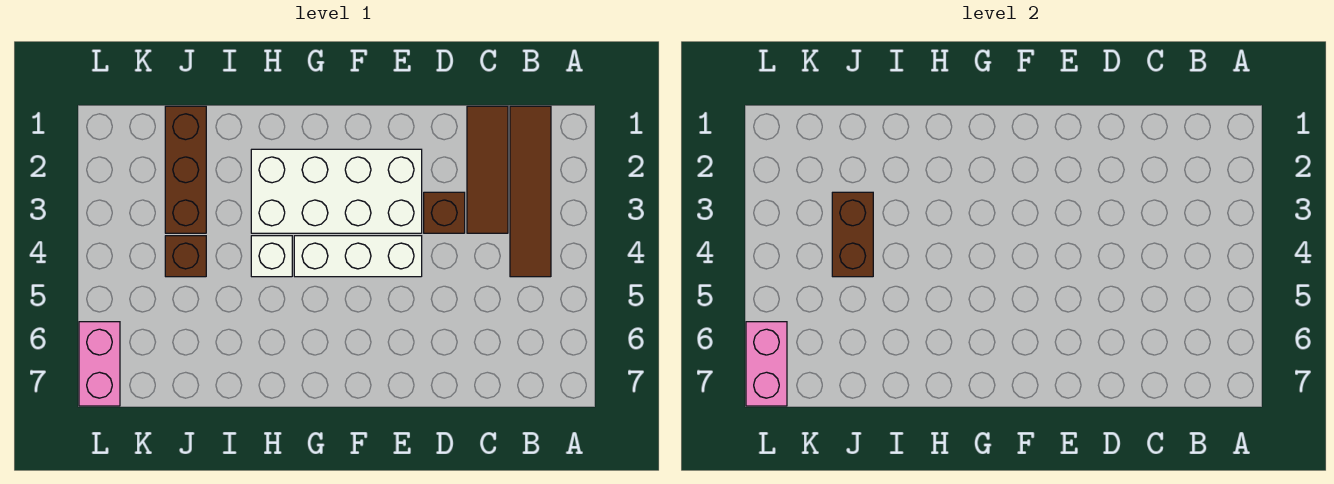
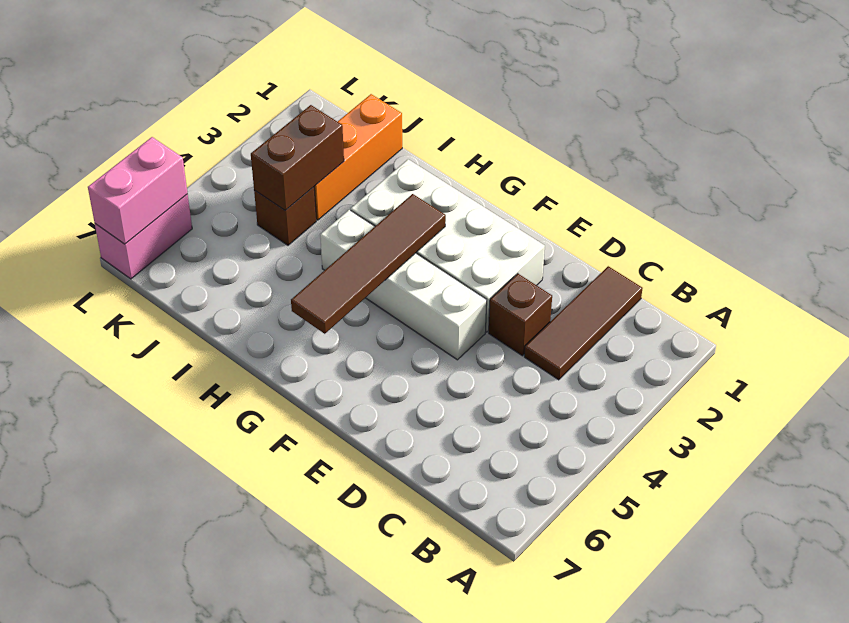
brown tile B1:B4 level 1 -> brown tile G3:G6 level 2
brown brick J1:J3 level 1 -> orange brick J1:J3 level 1

